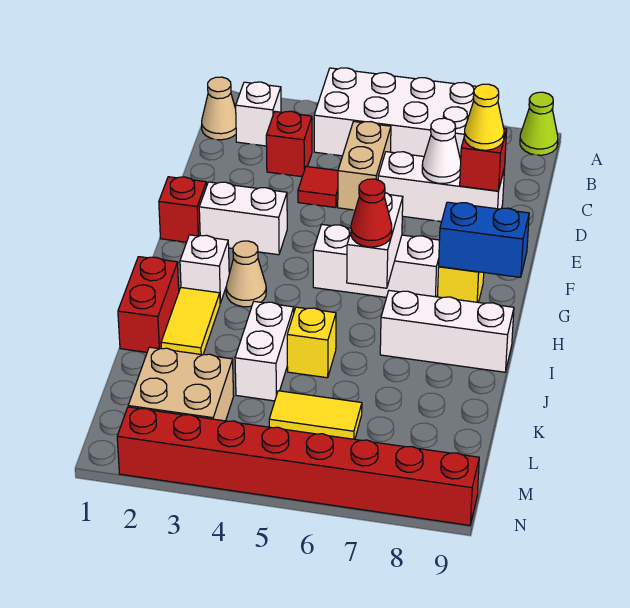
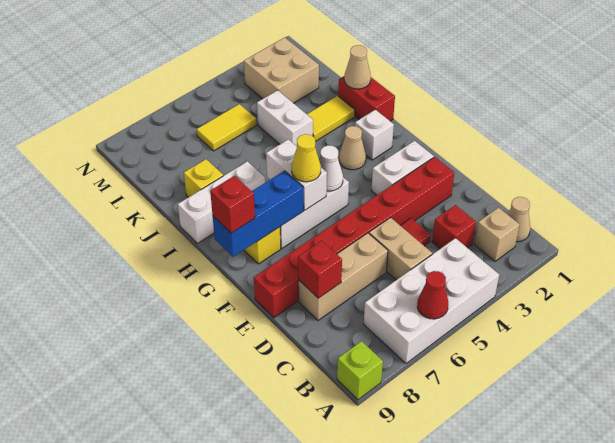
lime cone A9 level 1 -> lime brick A9 level 1
white brick B2 level 1 -> tan brick B2 level 1
white brick D6:D8 level 1 -> tan brick D6:D8 level 1
white cone D7 level 2 -> white cone G5 level 2
yellow cone D8 level 3 -> yellow cone G6 level 3
red brick F1 level 1 -> red brick G9 level 3
blue brick G8:G9 level 2 -> blue brick G7:G9 level 2
red cone H6 level 3 -> red cone A6 level 2
yellow tile I2:J2 level 1 -> yellow tile J2:J3 level 1
none -> tan cone J1 level 2
yellow brick J5 level 1 -> yellow brick J8 level 1
red brick N2:N9 level 1 -> red brick E2:E9 level 1

